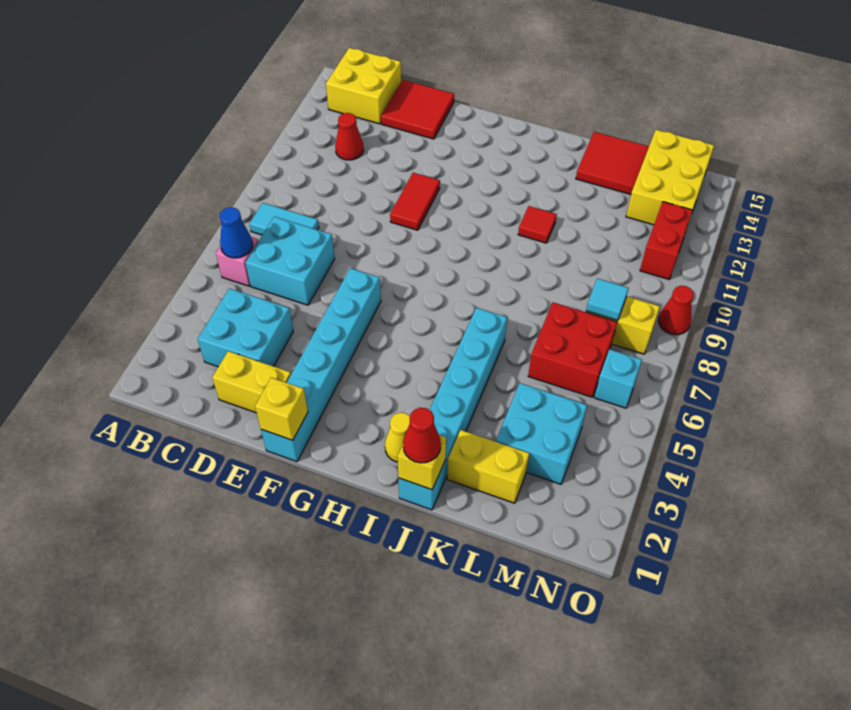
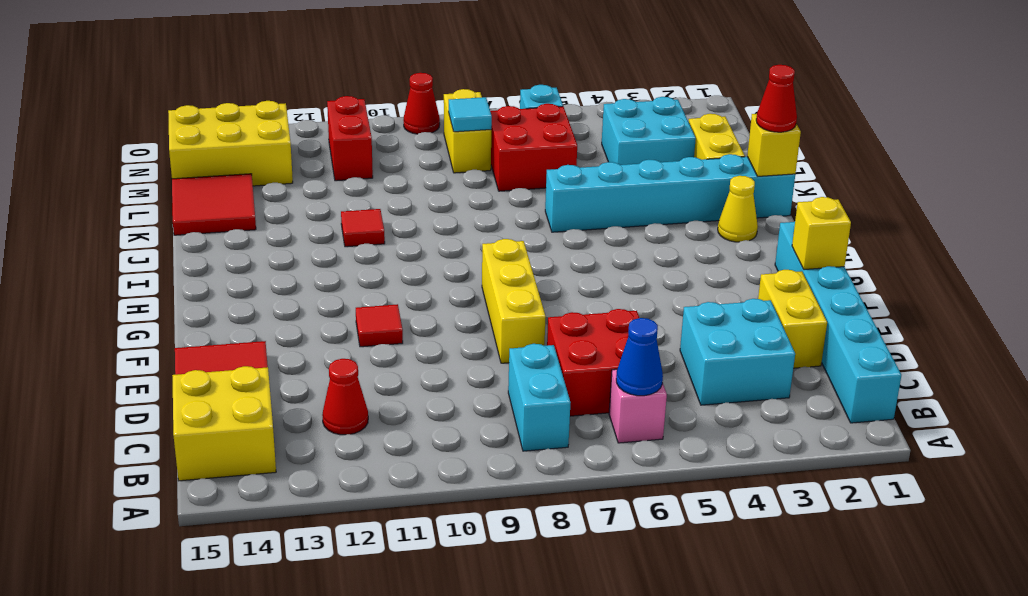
cyan tile B8:C8 level 1 -> cyan brick B8:C8 level 1
cyan brick C6:D7 level 1 -> red brick C6:D7 level 1
none -> yellow brick E8:G8 level 1
cyan brick F1:F6 level 1 -> cyan brick B1:G1 level 1
red tile F10:F11 level 1 -> red tile F11 level 1
red brick N11:N12 level 1 -> red brick M11:N11 level 1

